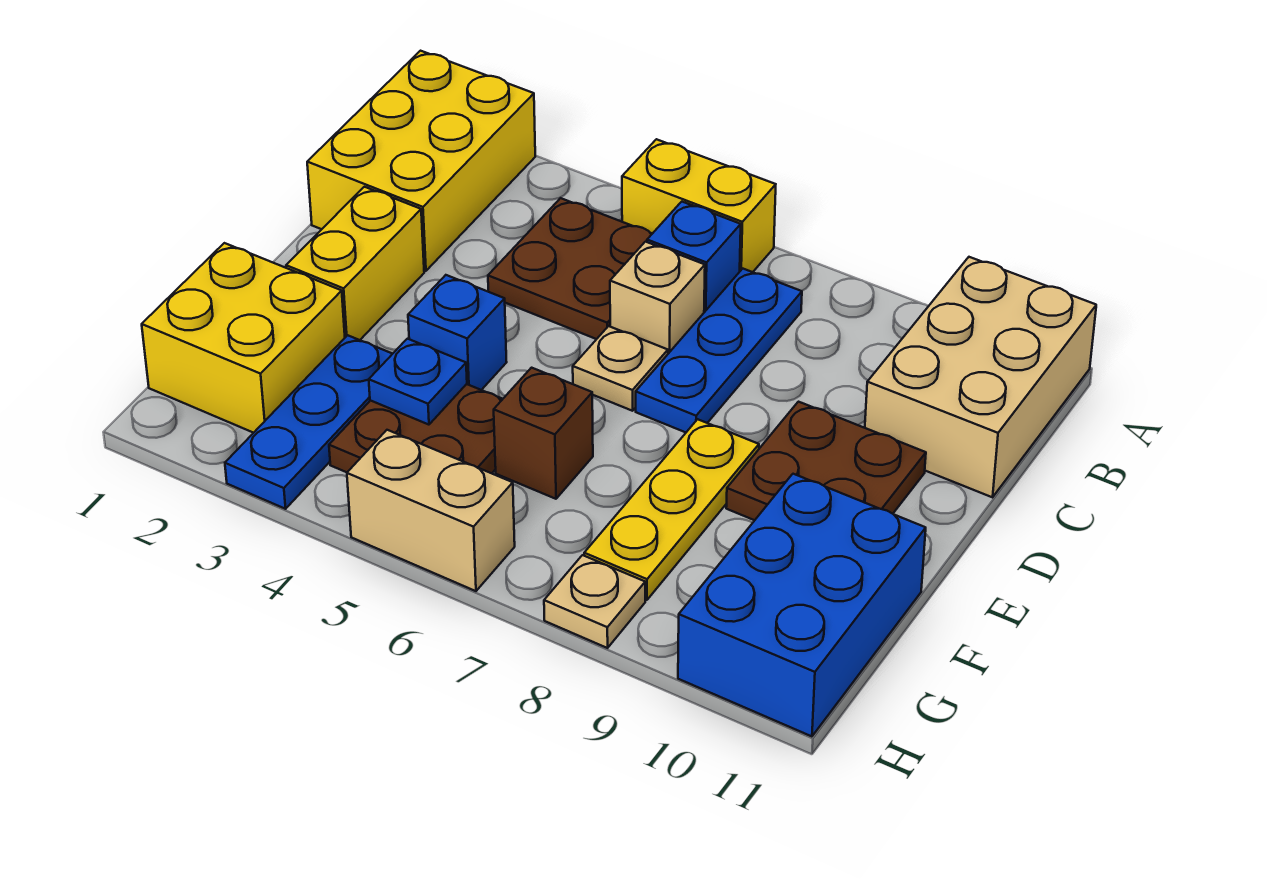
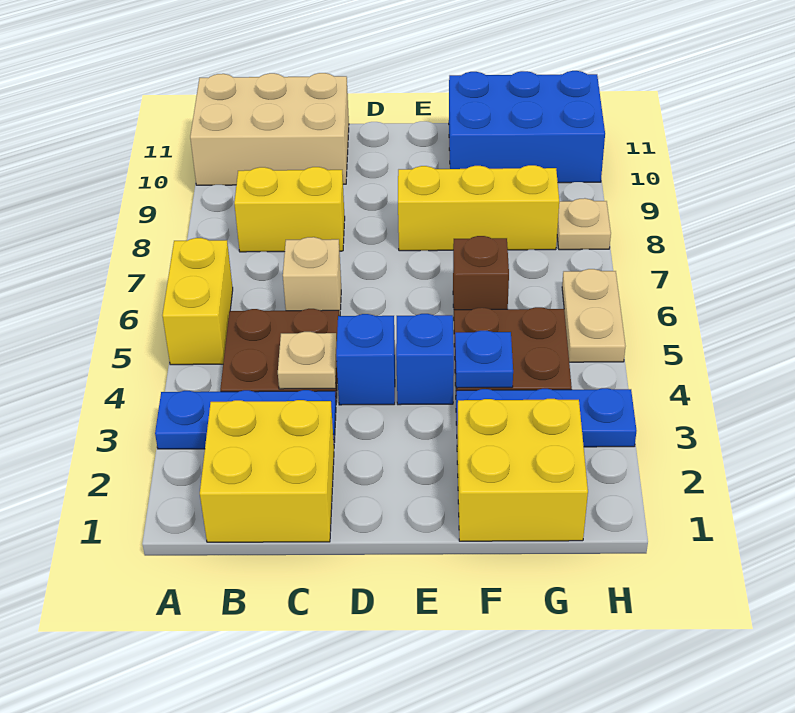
yellow brick A1:C2 level 1 -> yellow brick B1:C2 level 1
blue brick B6 level 1 -> blue brick D4 level 1
blue plate B7:D7 level 1 -> blue plate A3:C3 level 1
yellow brick D2:E2 level 1 -> yellow brick B8:C8 level 1
tan plate D6 level 1 -> tan plate C4 level 2
brown plate D9:E10 level 1 -> none
yellow plate E8:G8 level 1 -> yellow brick E8:G8 level 1
tan brick H5:H6 level 1 -> tan plate H5:H6 level 1

